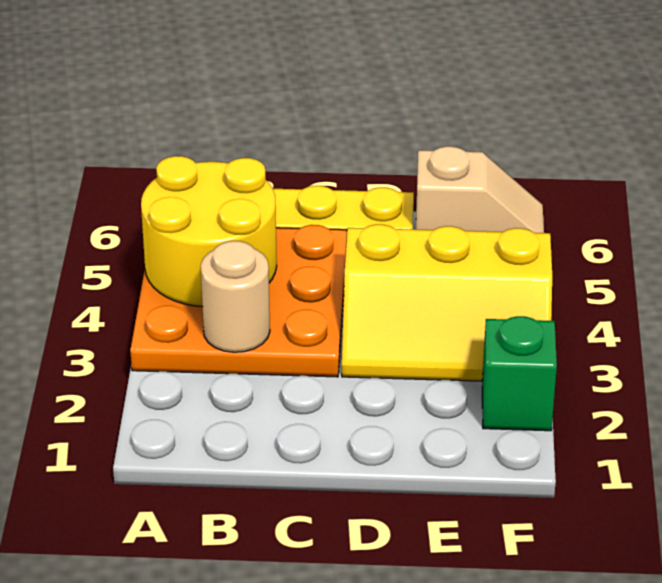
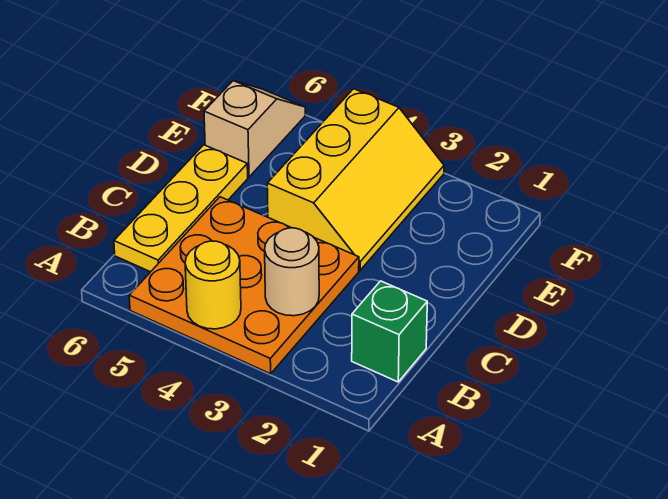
yellow round brick A4:B5 level 2 -> yellow round brick A4 level 2
green brick F2 level 1 -> green brick B1 level 1

